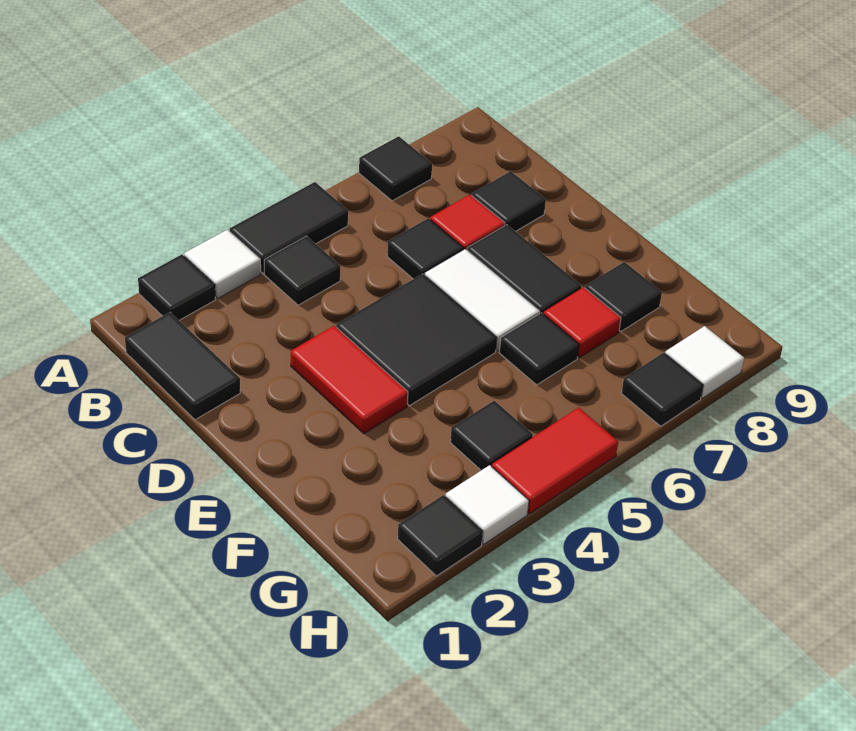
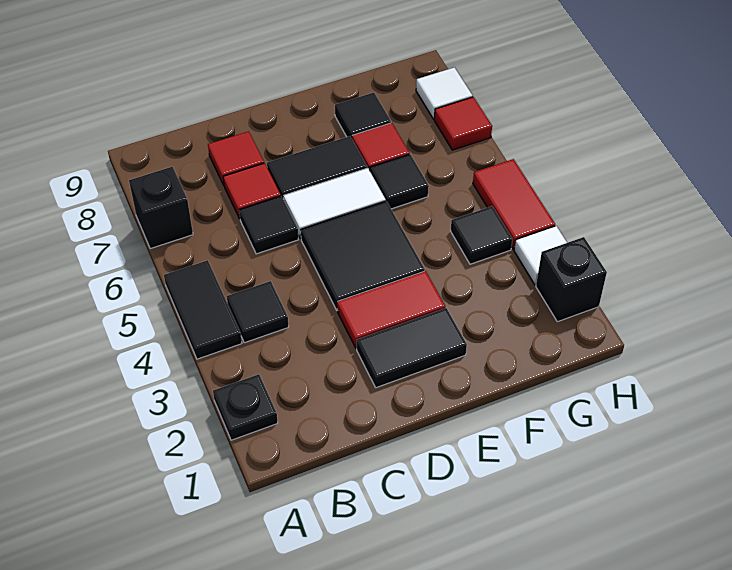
black tile A2 level 1 -> black plate A2 level 1
white tile A3 level 1 -> none
black tile A7 level 1 -> black brick A7 level 1
black tile B1:C1 level 1 -> black tile D2:E2 level 1
black tile C8 level 1 -> red tile C8 level 1
black tile H2 level 1 -> black brick H2 level 1
black tile H7 level 1 -> red tile H7 level 1

